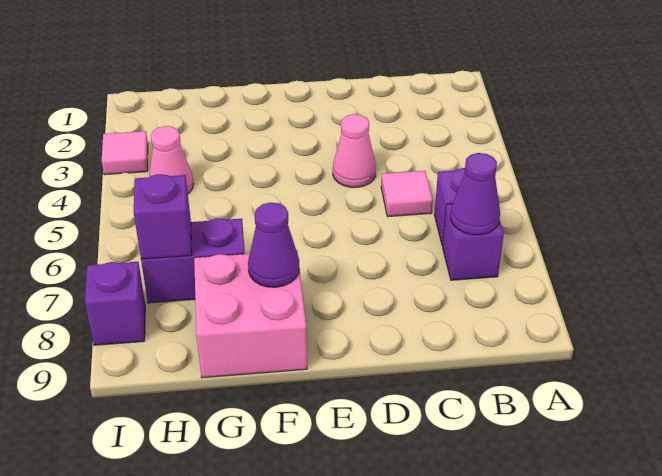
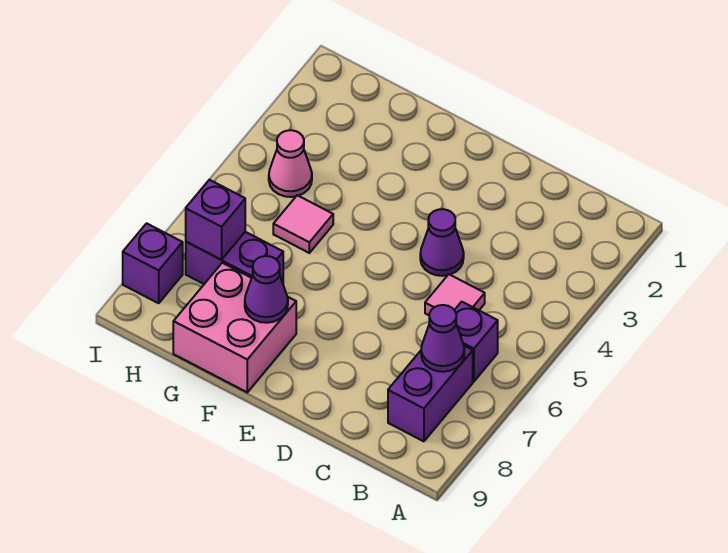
purple brick B7 level 1 -> purple brick B7:B8 level 1
pink cone D4 level 1 -> purple cone D4 level 1
pink tile I3 level 1 -> pink tile G5 level 1

